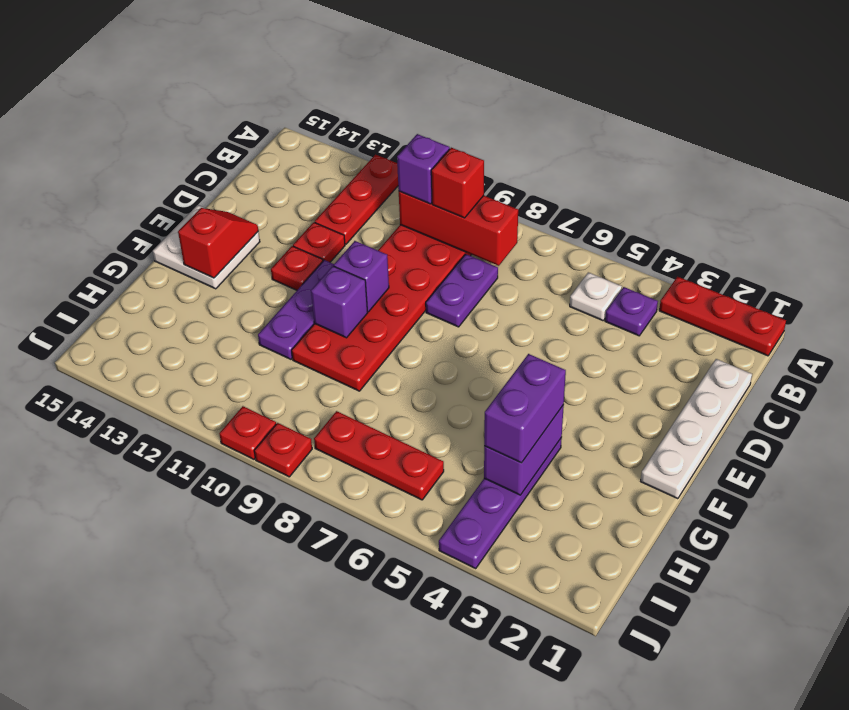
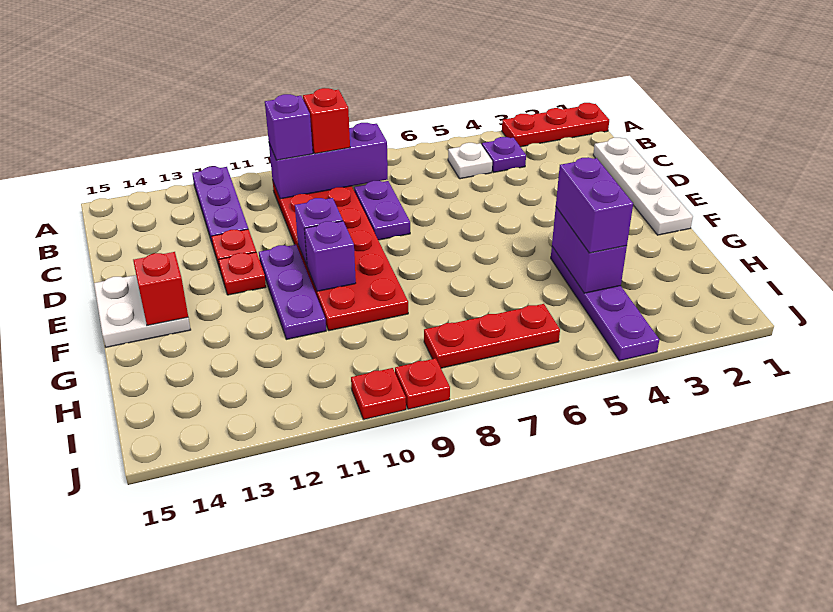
red plate A12:C12 level 1 -> purple plate A12:C12 level 1
red brick B8:B10 level 2 -> purple brick B8:B10 level 2

